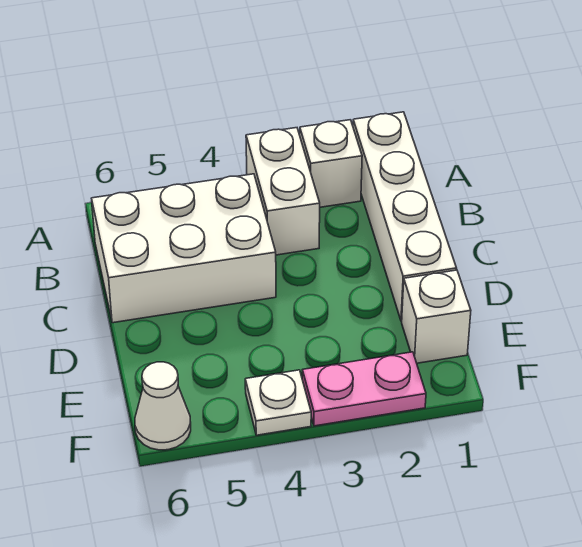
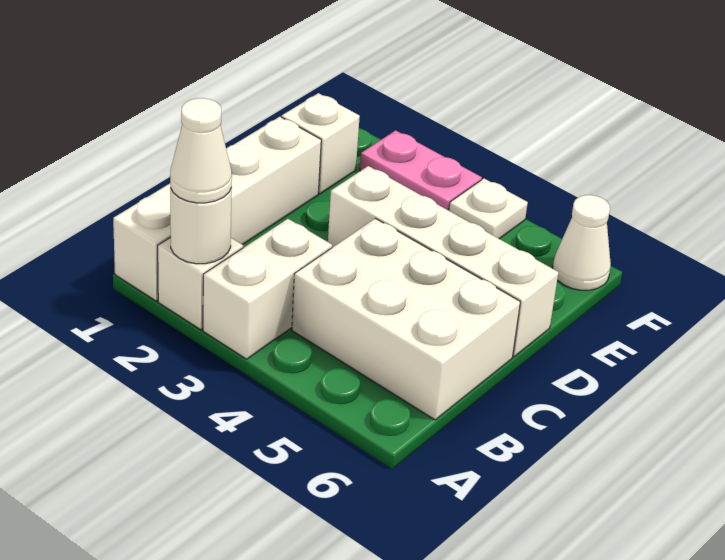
none -> white round brick A2 level 2
none -> white cone A2 level 3
none -> white brick D3:D6 level 1

